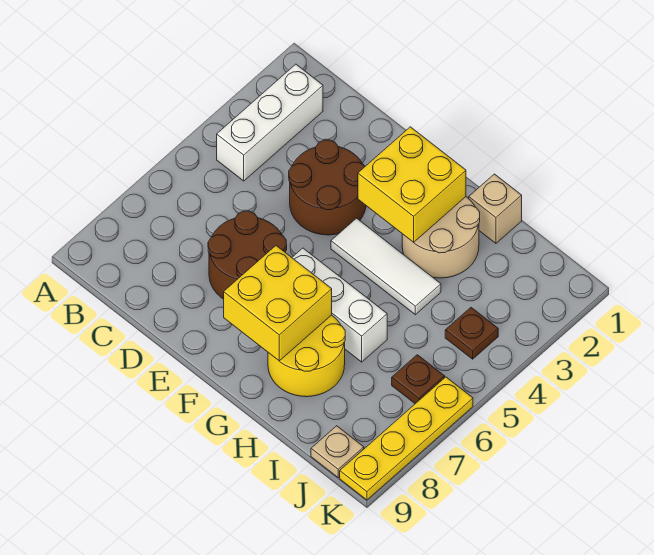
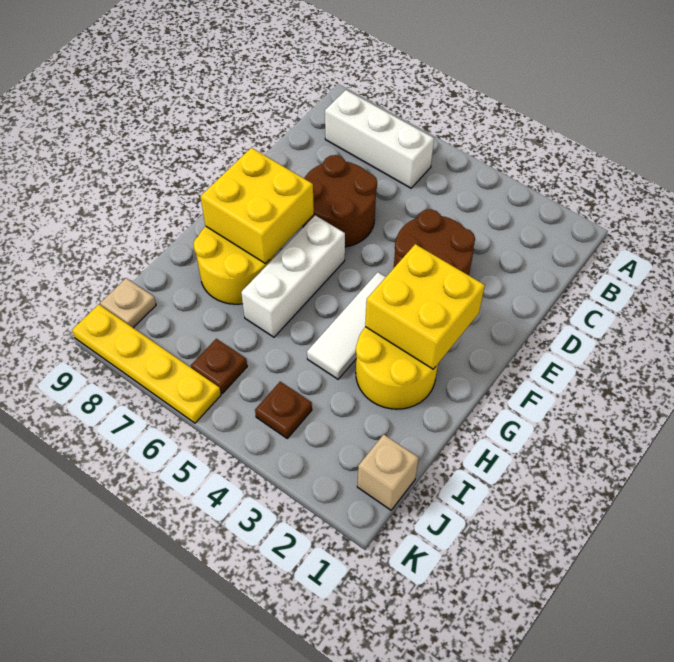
white brick B2:B4 level 1 -> white brick B6:B8 level 1
tan round brick G2:H3 level 1 -> yellow round brick G2:H3 level 1
tan brick H1 level 1 -> tan brick J1 level 1

